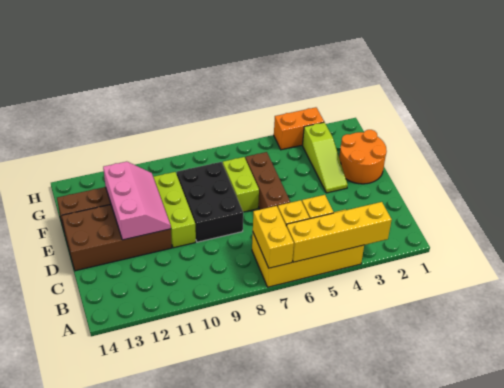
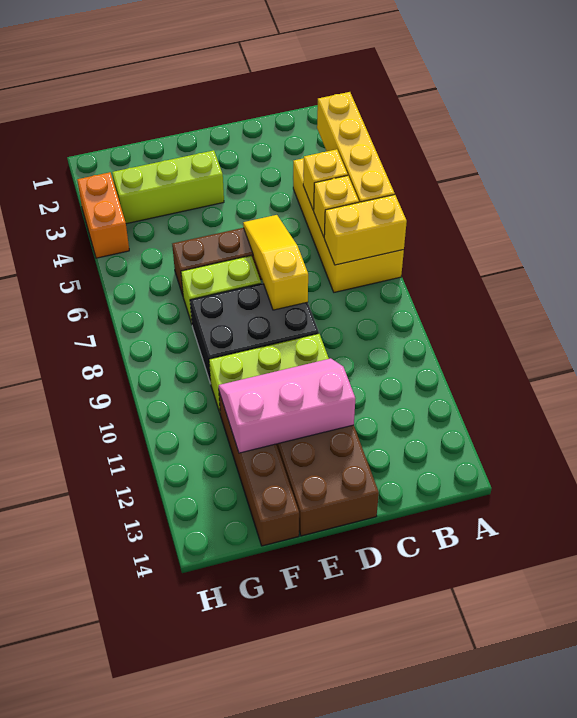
none -> yellow slope D6:D8 level 2 top 8
orange round brick E1:F2 level 1 -> none
lime slope E3:G3 level 1 top G -> lime brick E3:G3 level 1

